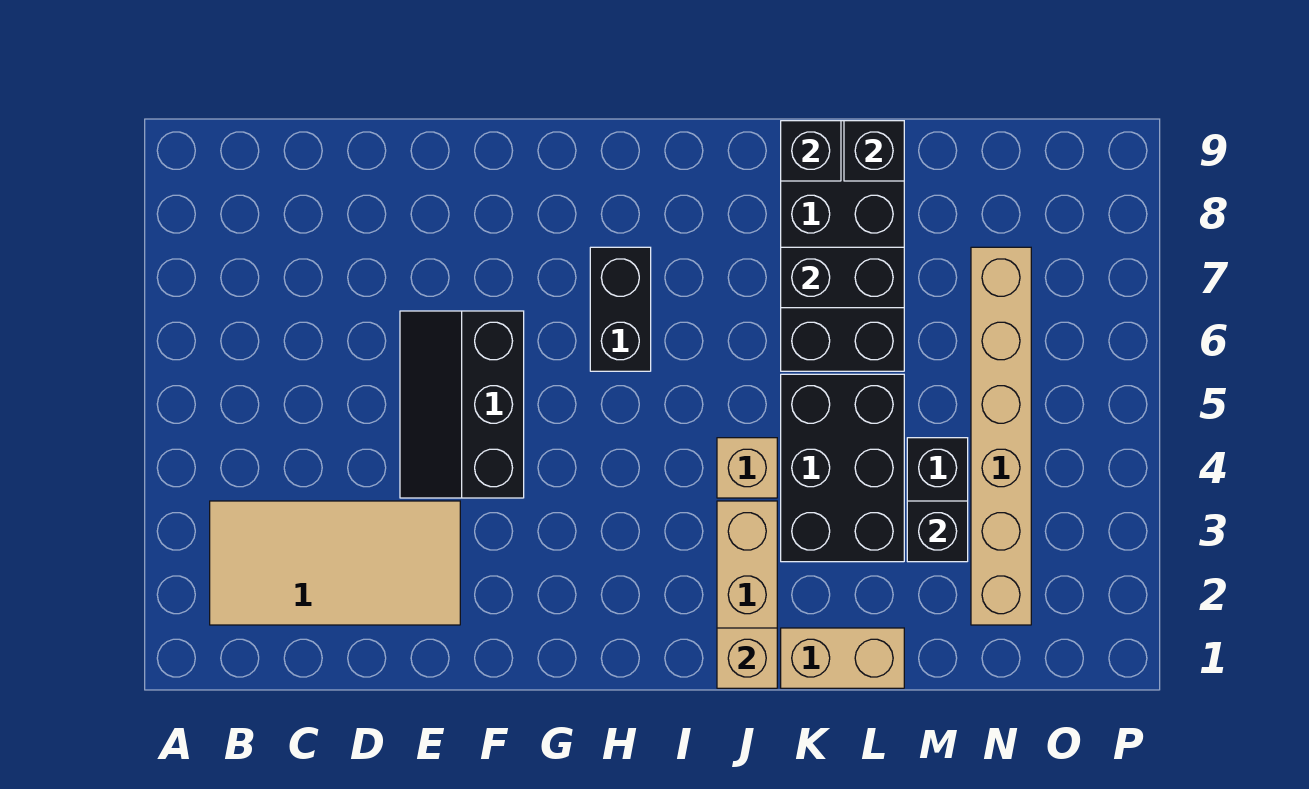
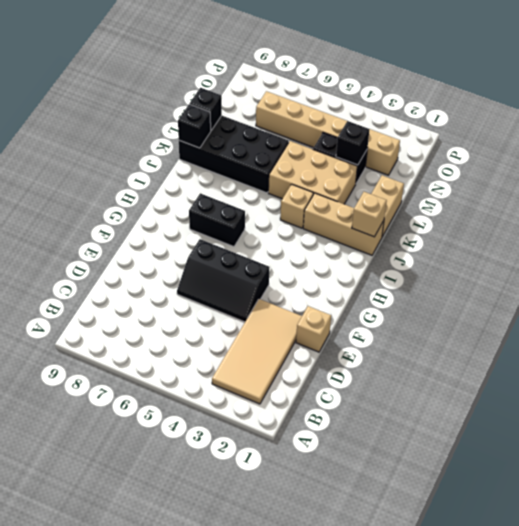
none -> tan brick E1 level 1
black brick K3:L5 level 1 -> tan brick K3:L5 level 1
black brick K7:L7 level 2 -> none

